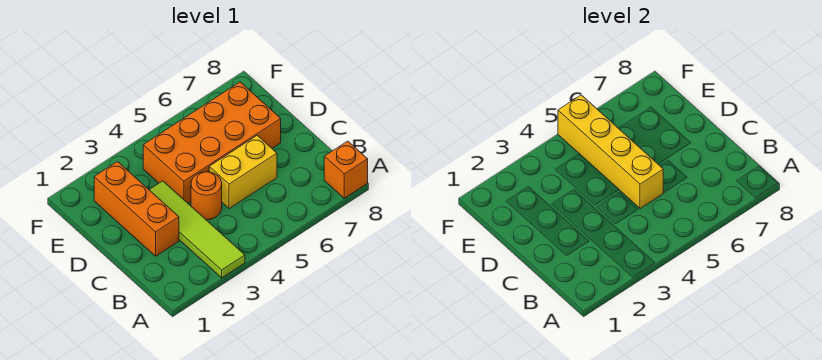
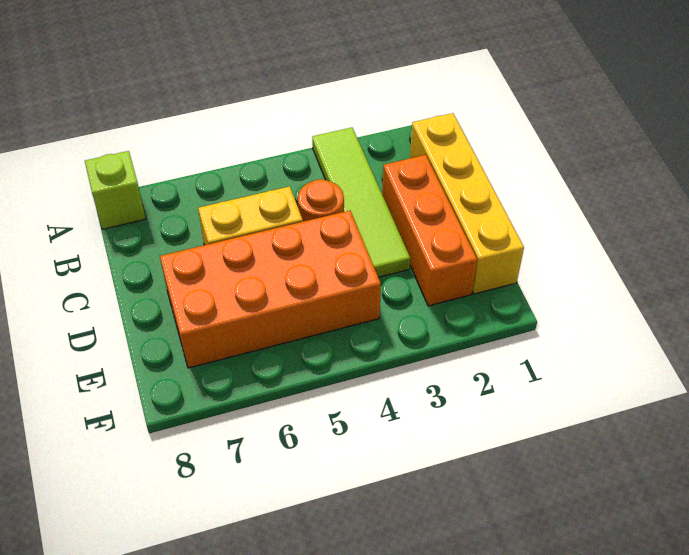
orange brick A8 level 1 -> lime brick A8 level 1
yellow brick C5:F5 level 2 -> yellow brick B1:E1 level 1

